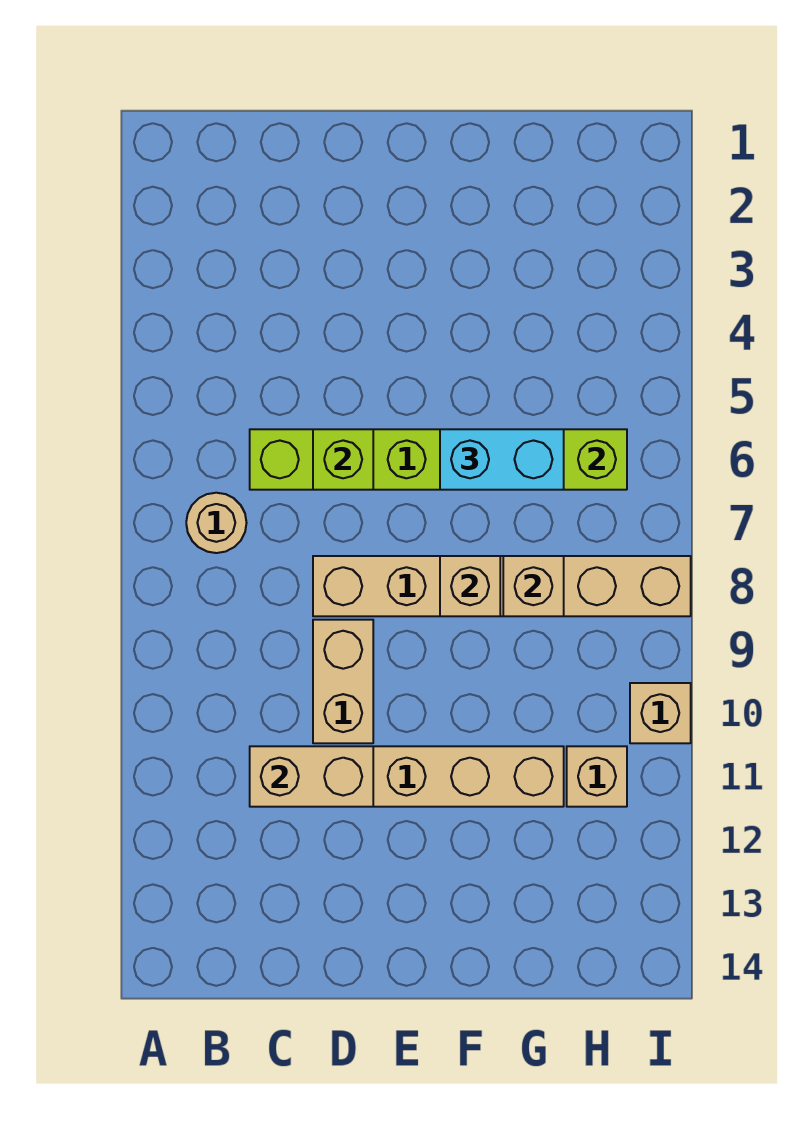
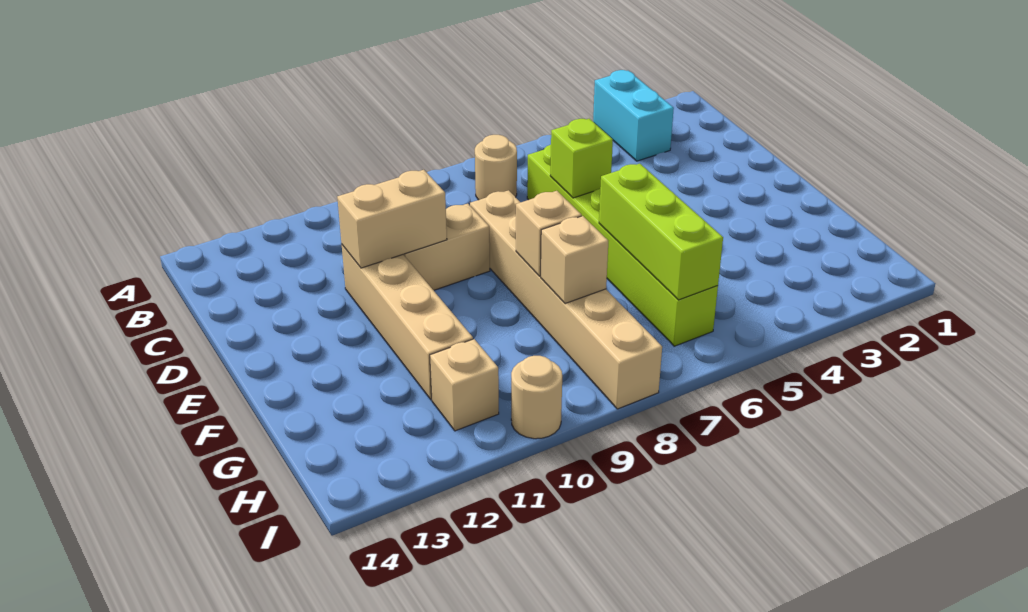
tan brick C11:D11 level 2 -> tan brick D10:D11 level 2
cyan brick F6:G6 level 3 -> cyan brick A3:B3 level 1
tan brick I10 level 1 -> tan round brick I10 level 1

